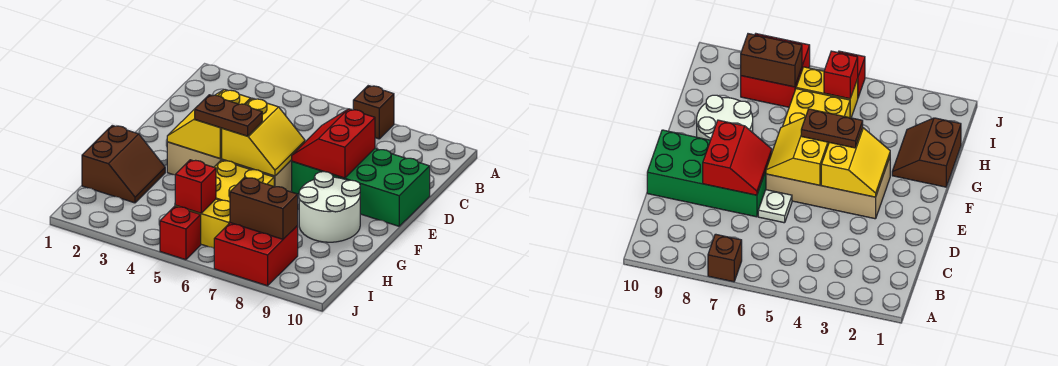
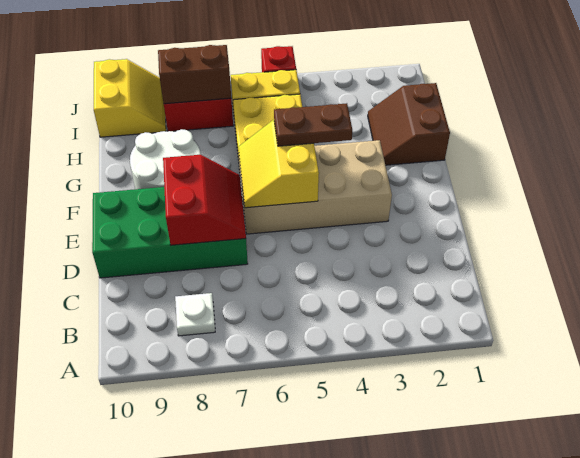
brown brick A7 level 1 -> none
white plate D6 level 1 -> white plate B8 level 1
yellow slope E3:F4 level 2 top 4 -> yellow slope I9:J10 level 1 top 10
red brick I5 level 2 -> none

